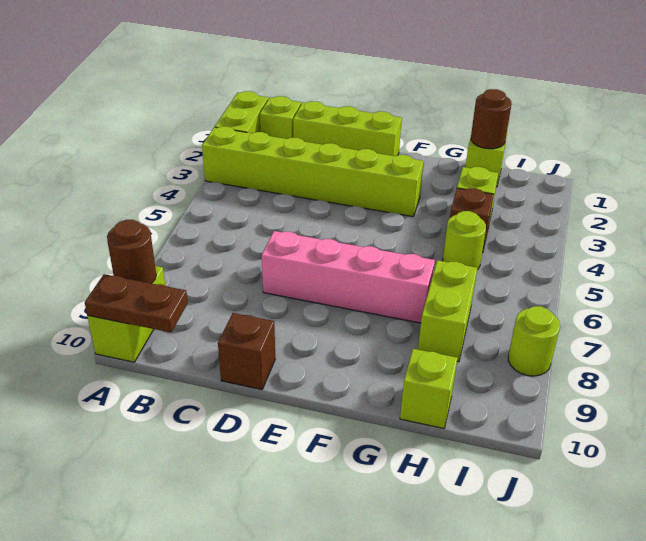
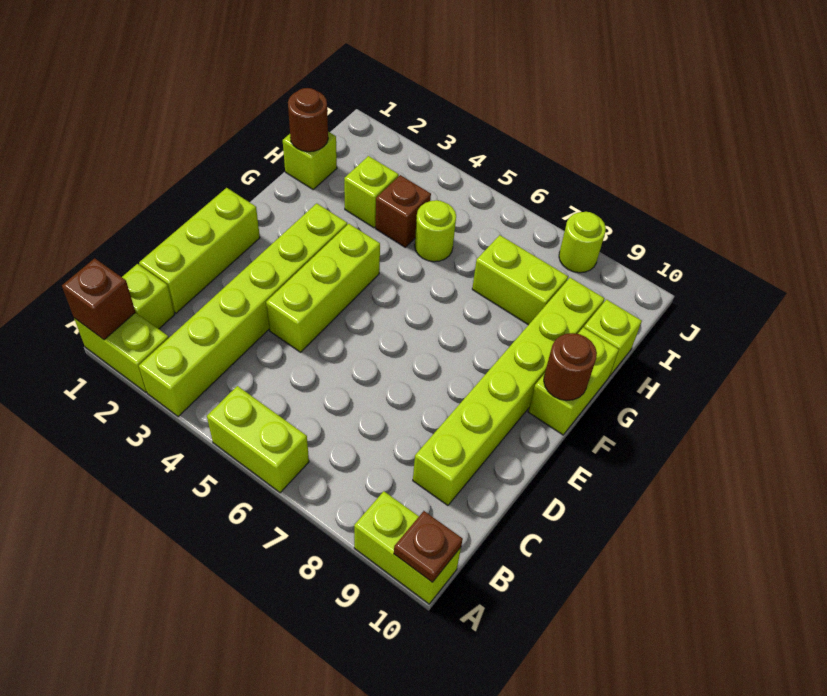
none -> lime brick A5:A6 level 1
brown round brick A9 level 2 -> brown round brick F10 level 2
brown plate A10:B10 level 2 -> brown plate A10 level 2
none -> lime brick C9:H9 level 1
none -> lime brick D4:F4 level 1
pink brick D7:G7 level 1 -> none
brown brick D10 level 1 -> brown brick A1 level 2
none -> lime brick F10:G10 level 1

